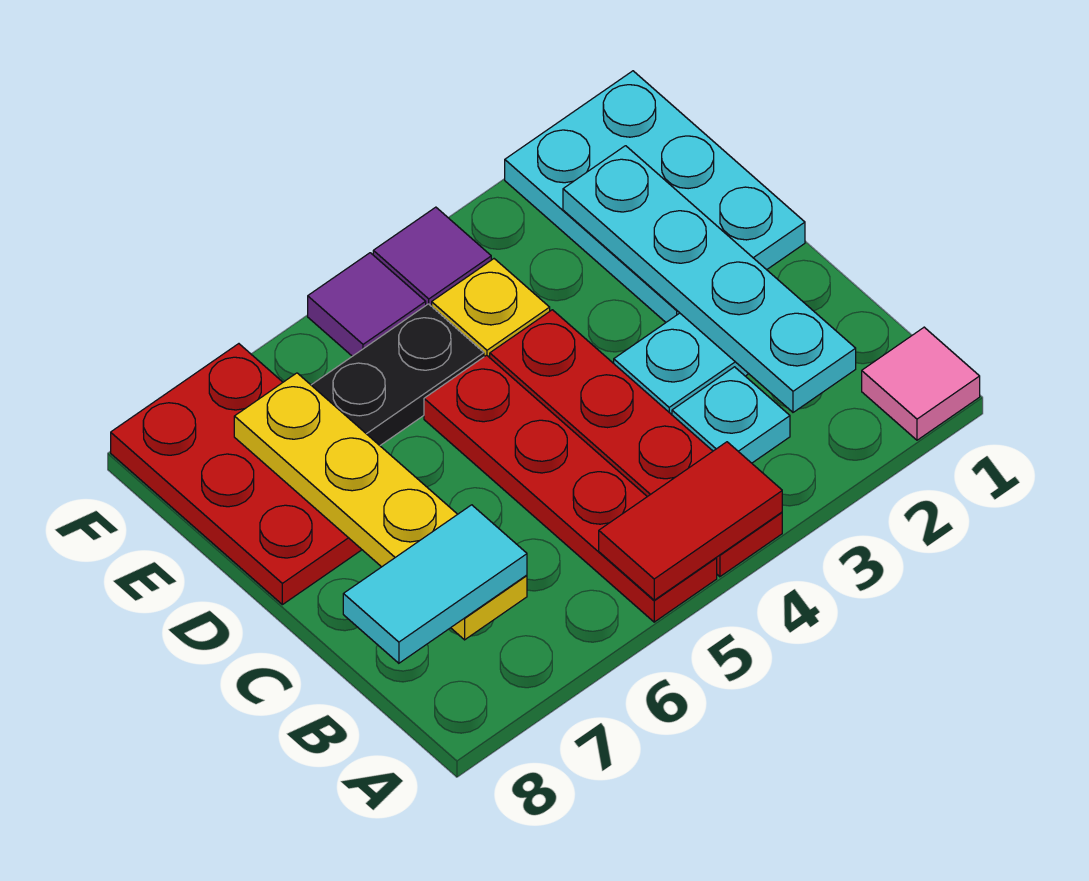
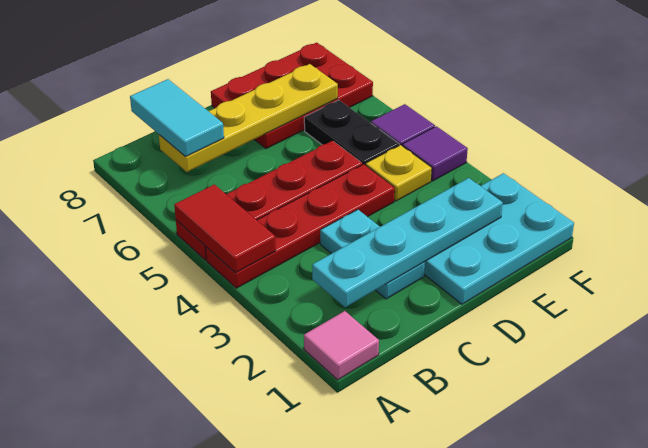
cyan plate B3 level 1 -> none

